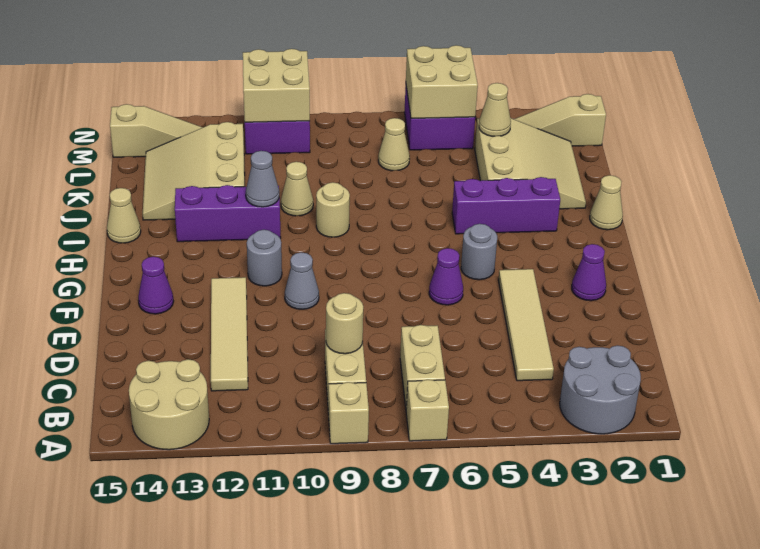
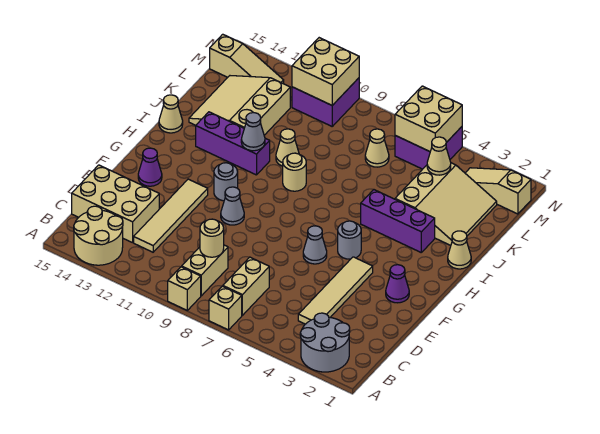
none -> tan brick C13:D15 level 1
purple cone F6 level 1 -> grey cone F6 level 1

